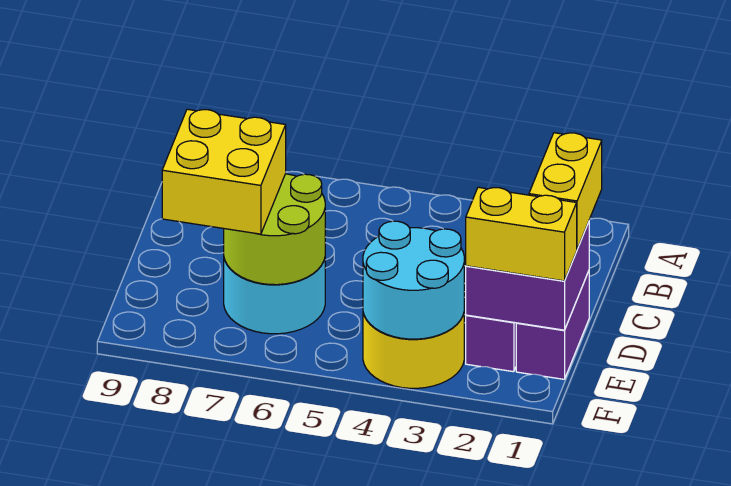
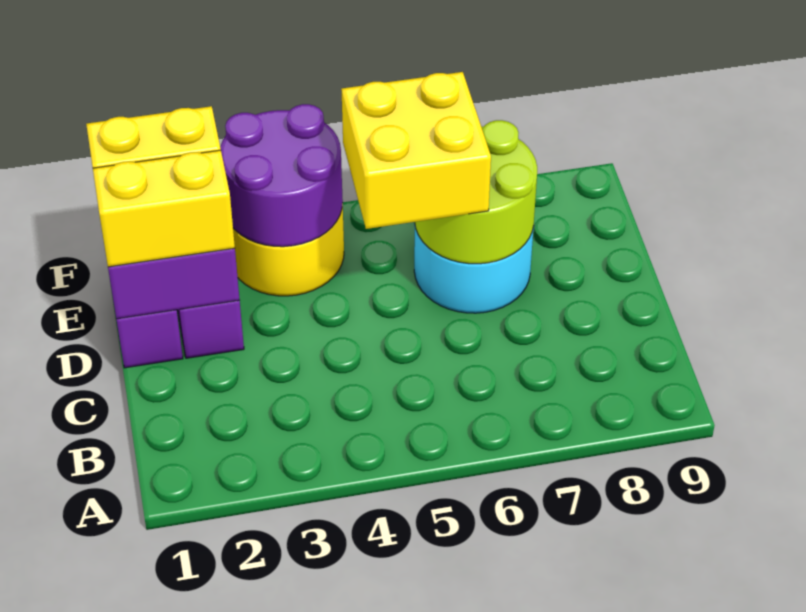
yellow brick C1:D1 level 3 -> yellow brick D1:D2 level 3
yellow brick D7:E8 level 3 -> yellow brick D5:E6 level 3
cyan round brick E3:F4 level 2 -> purple round brick E3:F4 level 2

